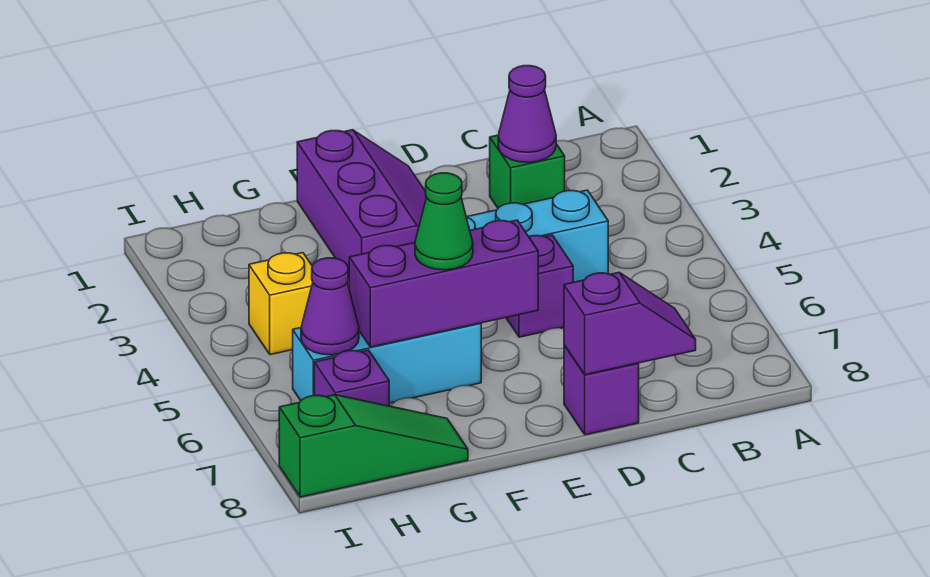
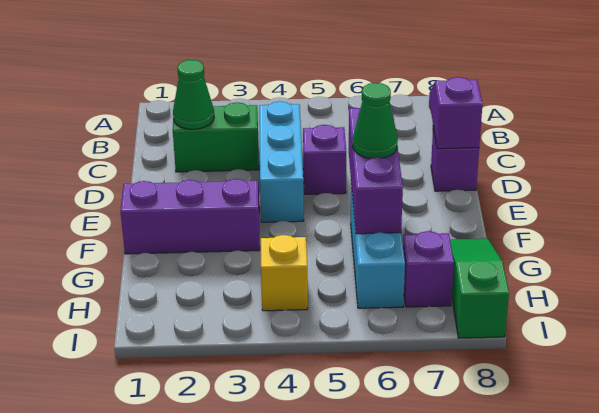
green brick C2 level 1 -> green brick C2:C3 level 1
purple cone C2 level 2 -> green cone C2 level 2
purple cone H6 level 2 -> none

